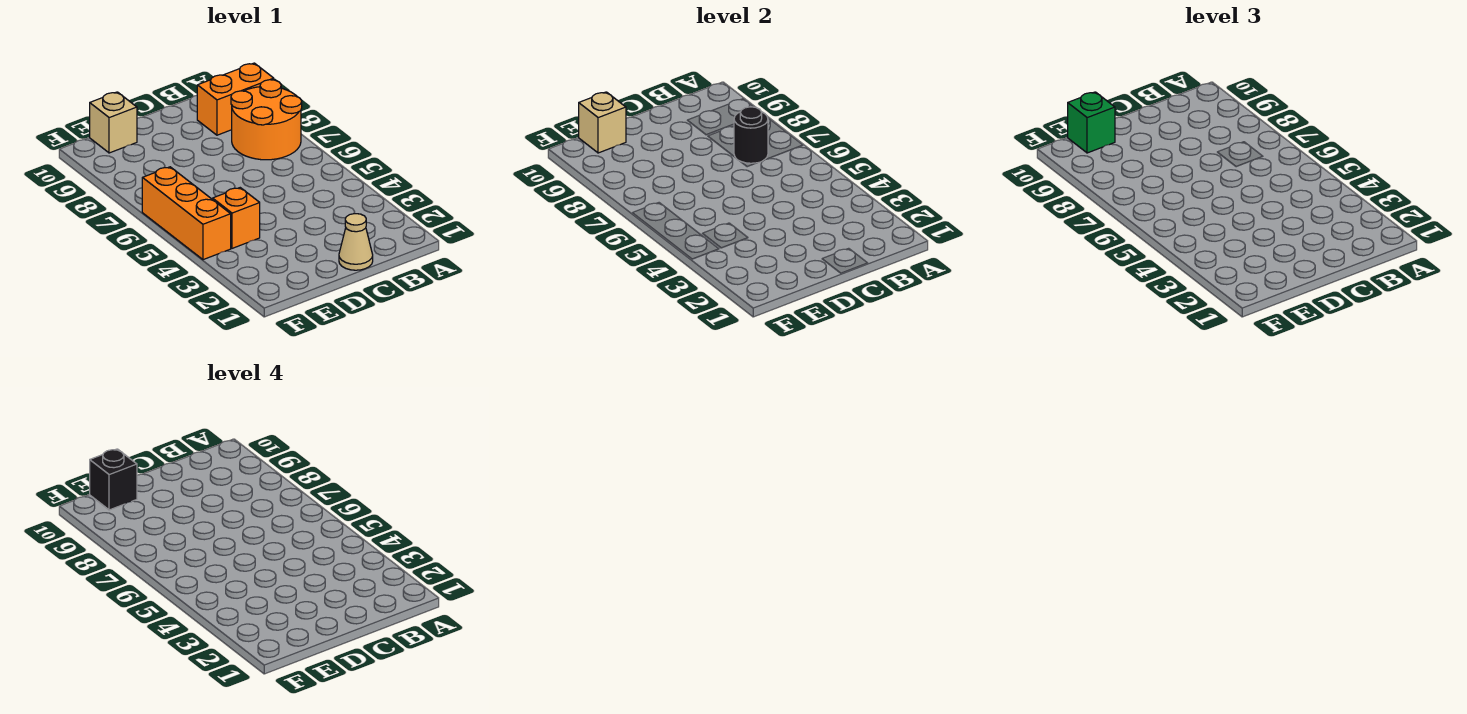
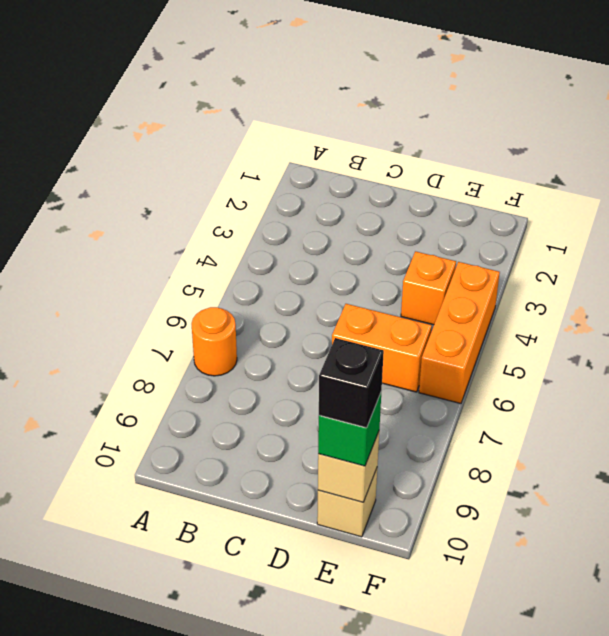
orange round brick A7:B8 level 1 -> orange round brick A7 level 1
orange brick A9:B9 level 1 -> orange brick D6:E6 level 1
black round brick B7 level 2 -> none
tan cone C1 level 1 -> none

